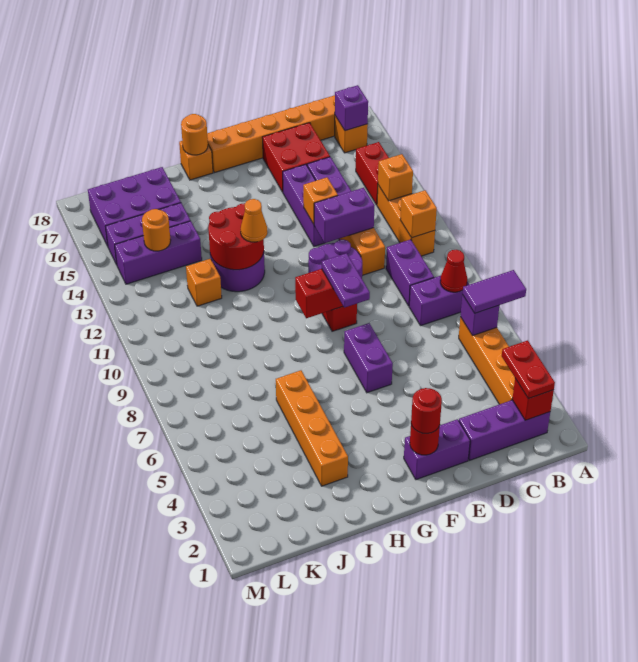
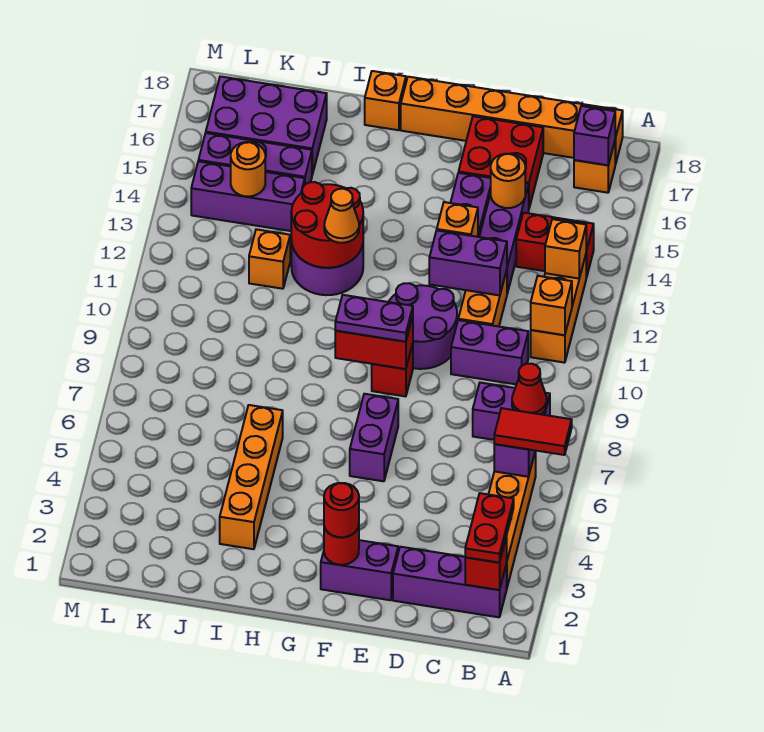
purple tile A6:B6 level 3 -> red tile A6:B6 level 3
red brick B14:B15 level 1 -> red brick B14:C14 level 1
purple brick C9:C10 level 1 -> purple brick C10:D10 level 1
purple plate F8:F9 level 3 -> purple plate F9:G9 level 3
orange round brick H18 level 2 -> orange round brick D15 level 2

